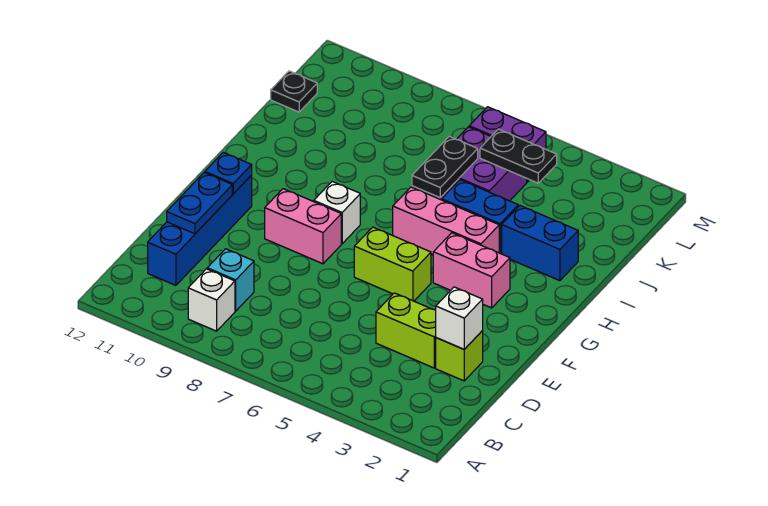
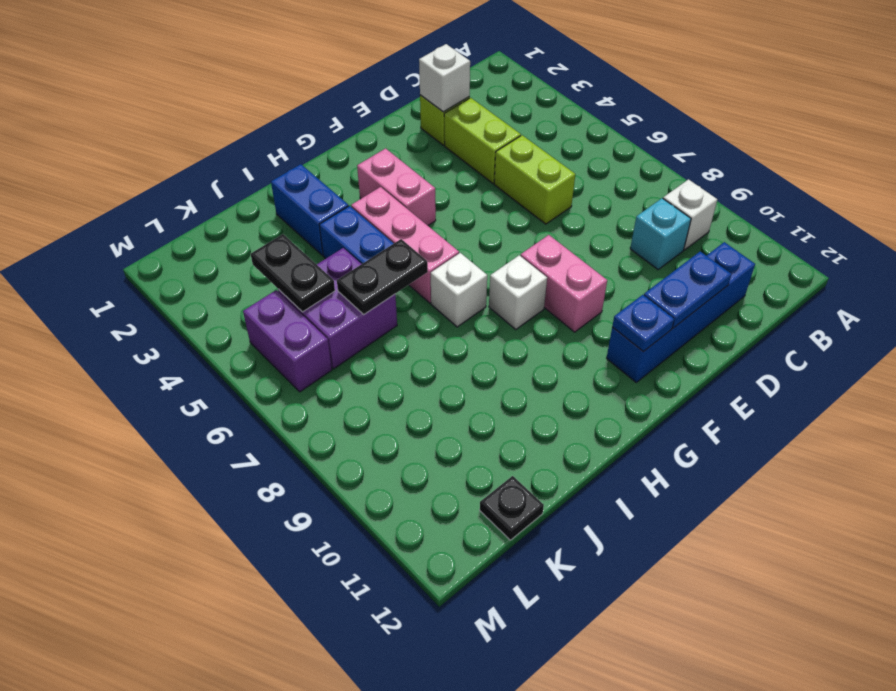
lime brick F5:F6 level 1 -> lime brick D5:D6 level 1
none -> white brick H7 level 1

